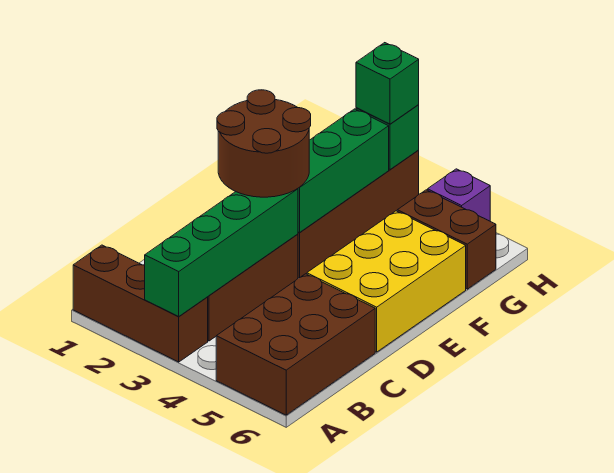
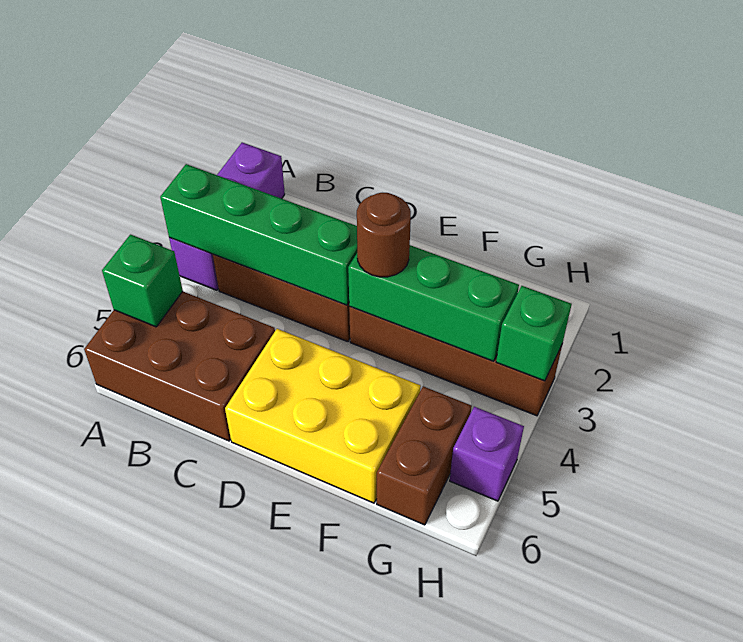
brown brick A1:A3 level 1 -> purple brick A1:A3 level 1
brown round brick D2:E3 level 3 -> brown round brick E3 level 3
green brick H3 level 3 -> green brick A5 level 2

